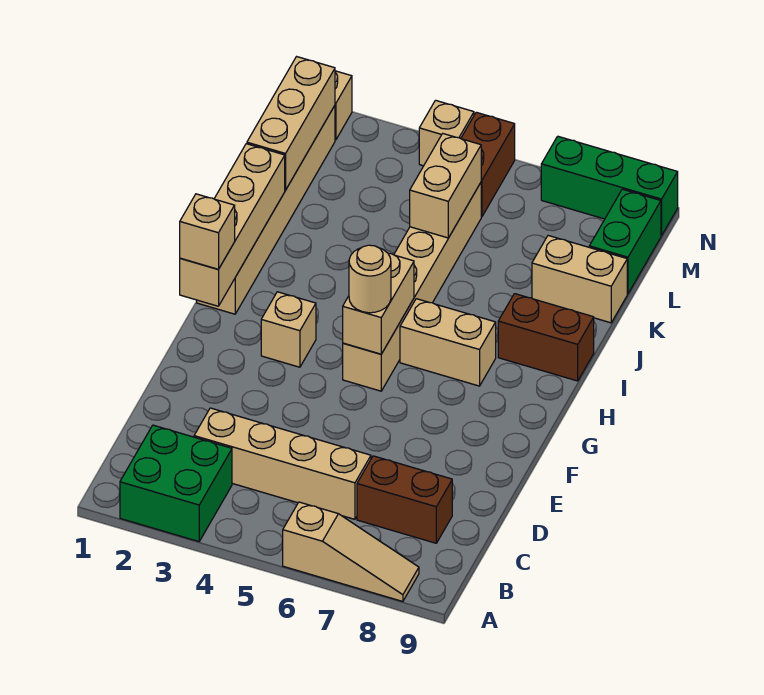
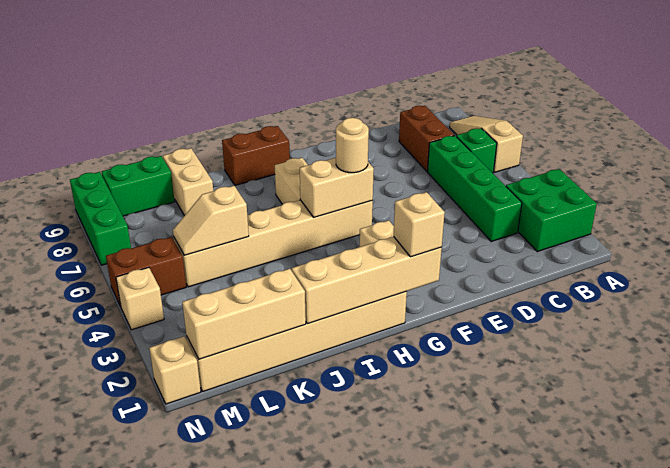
none -> green brick B6 level 1
tan brick C3:C6 level 1 -> green brick C3:C6 level 1
brown brick I8:I9 level 1 -> brown brick H9:I9 level 1
tan brick K5:L5 level 2 -> tan slope K5:L5 level 2 top K

